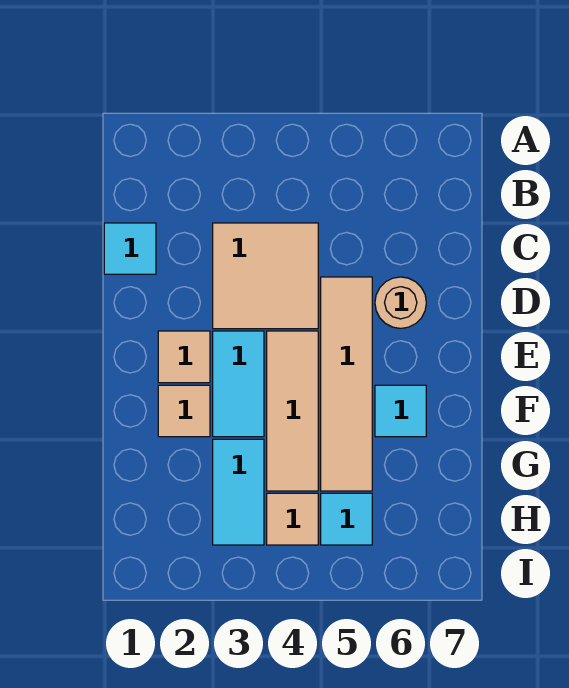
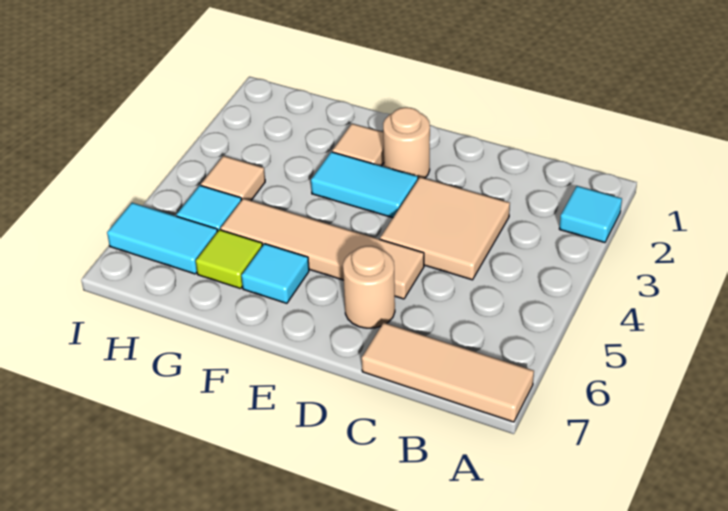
cyan tile C1 level 1 -> cyan tile A2 level 1
tan tile E2 level 1 -> tan round brick E2 level 1
tan tile E4:G4 level 1 -> tan tile A7:C7 level 1
cyan tile G3:H3 level 1 -> cyan tile H6:I6 level 1
none -> lime tile G6 level 1

